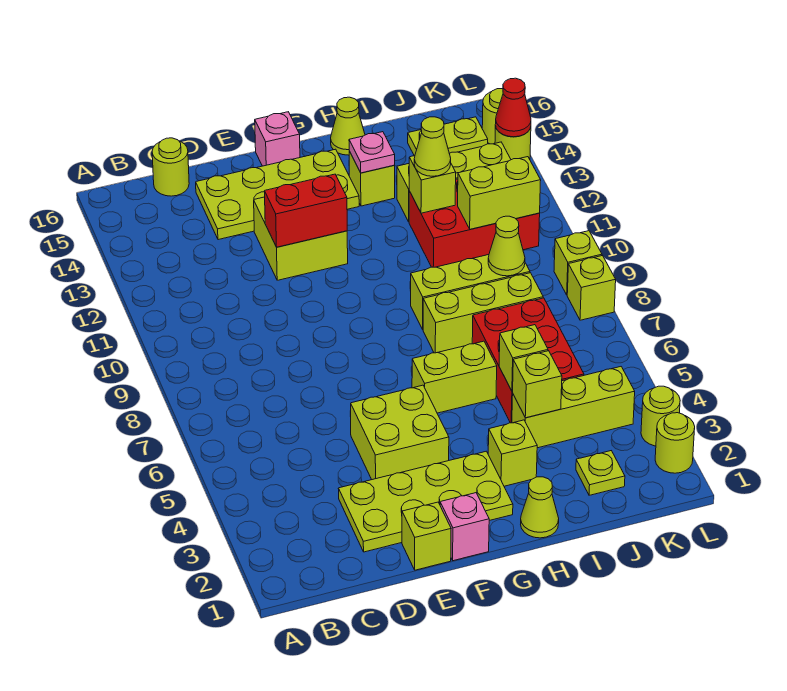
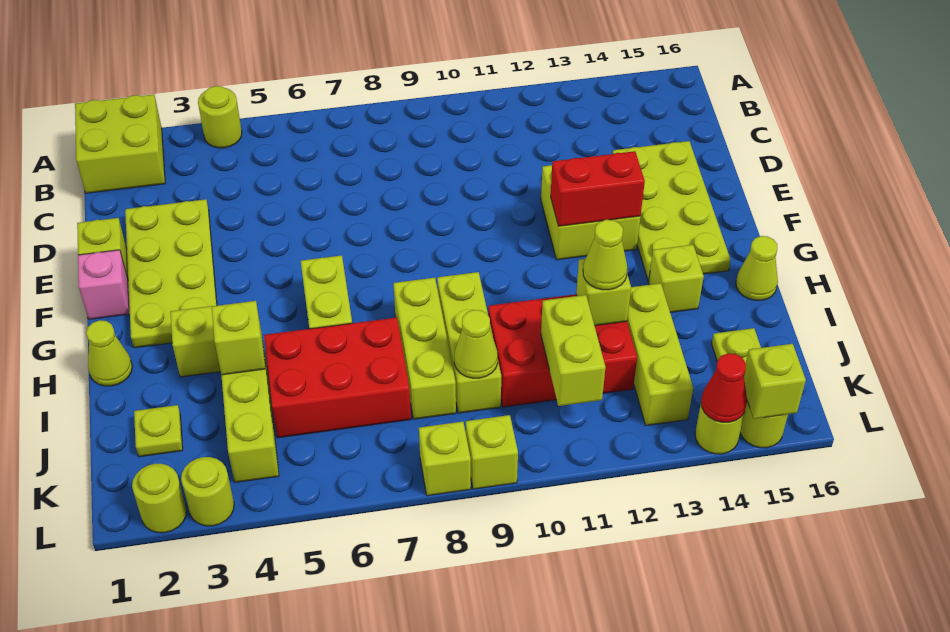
lime round brick C16 level 1 -> lime round brick A4 level 1
lime brick E4:F5 level 1 -> lime brick A1:B2 level 1
red brick E12:F12 level 2 -> red brick F12:F13 level 2
pink brick F16 level 1 -> none
pink plate H14 level 2 -> none
lime brick I5 level 2 -> lime brick L15 level 2
red brick I11:K12 level 1 -> red brick I10:J12 level 1

